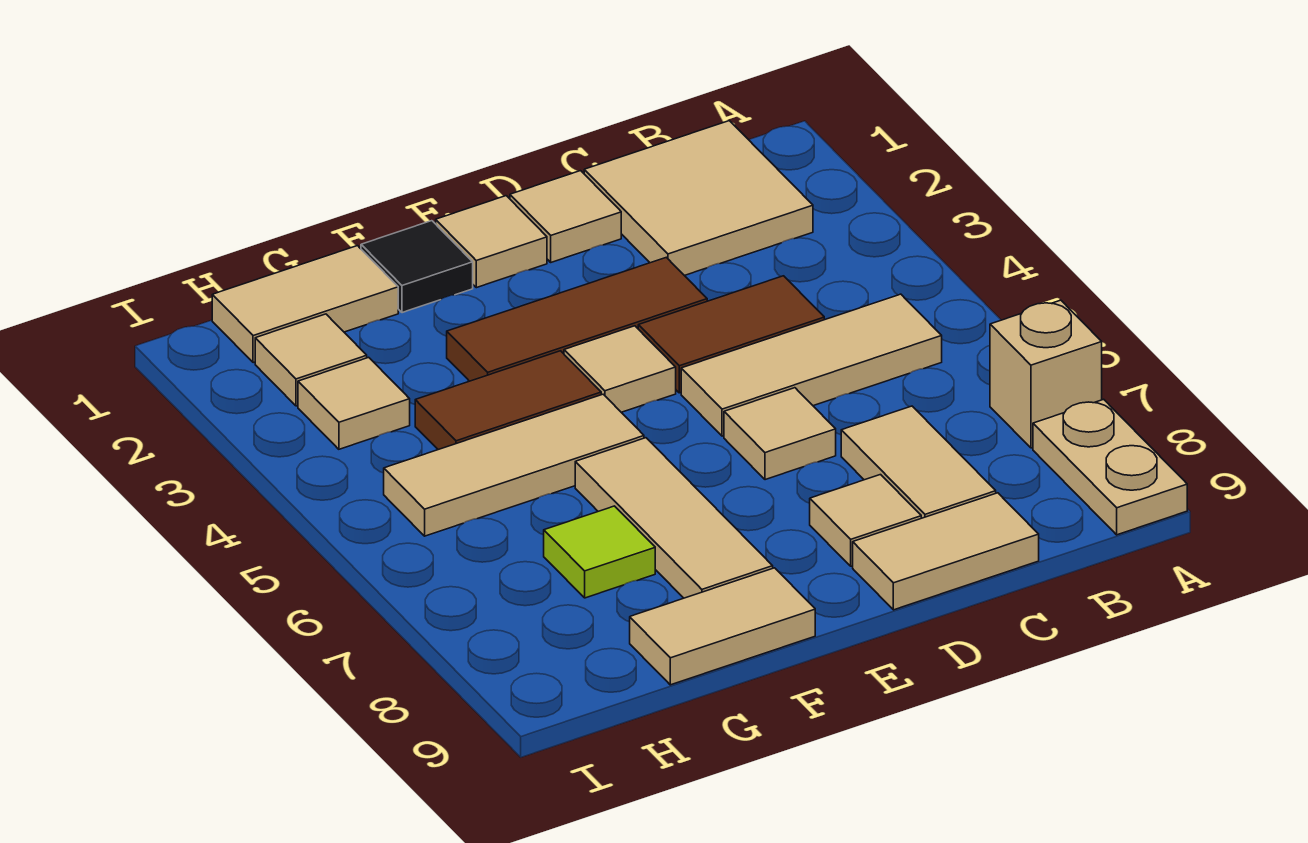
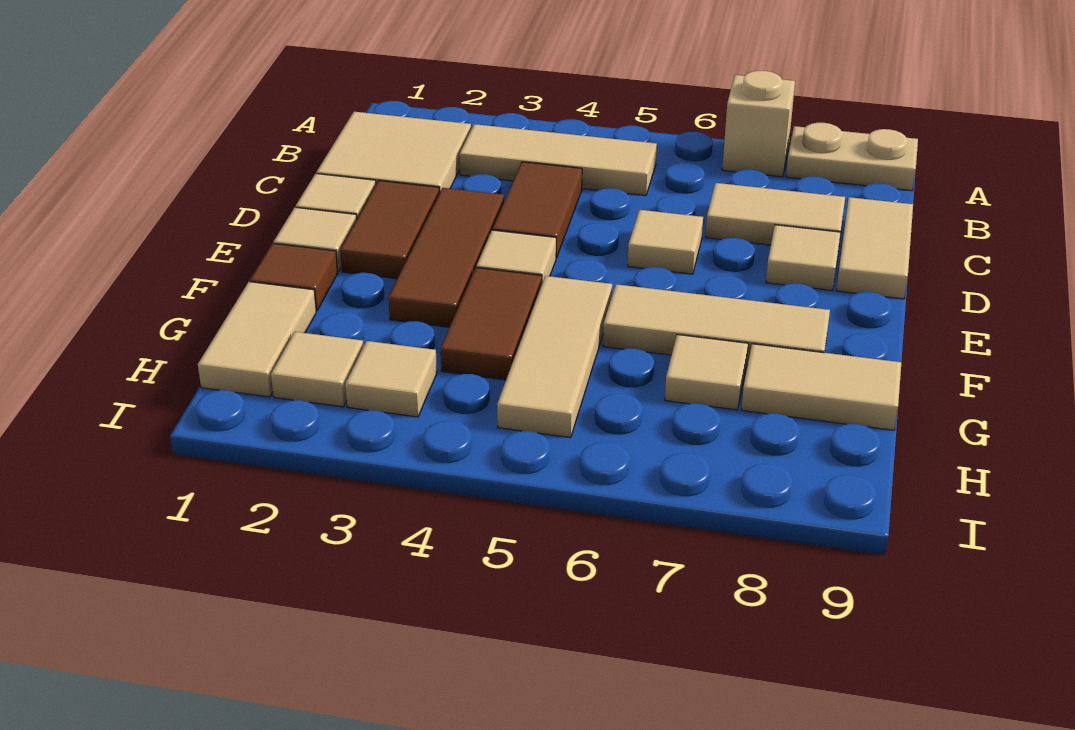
tan tile B5:D5 level 1 -> tan tile B3:B5 level 1
none -> brown tile D2:E2 level 1
black tile F1 level 1 -> brown tile F1 level 1
tan tile F9:G9 level 1 -> tan tile G8:G9 level 1
lime tile G7 level 1 -> tan tile G7 level 1

